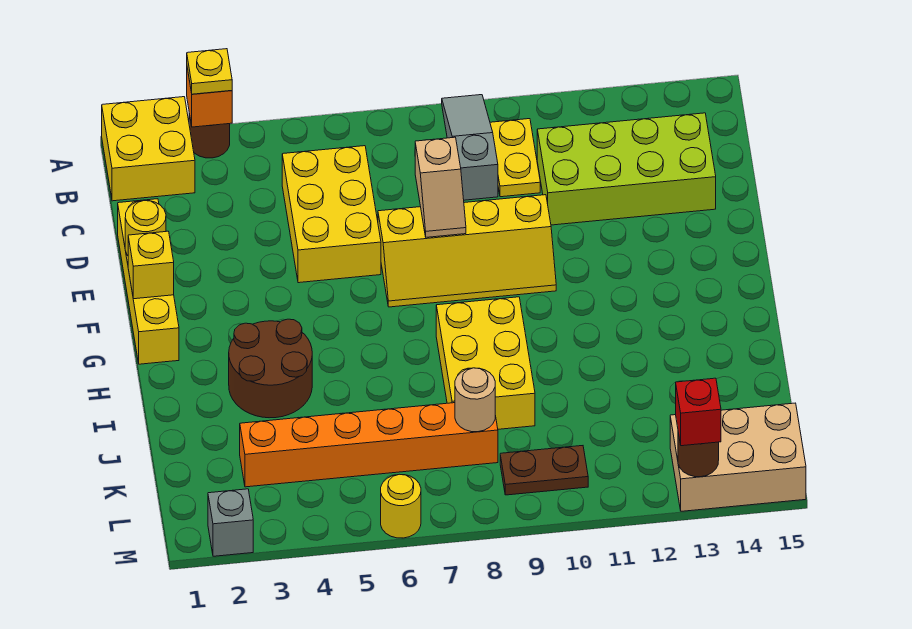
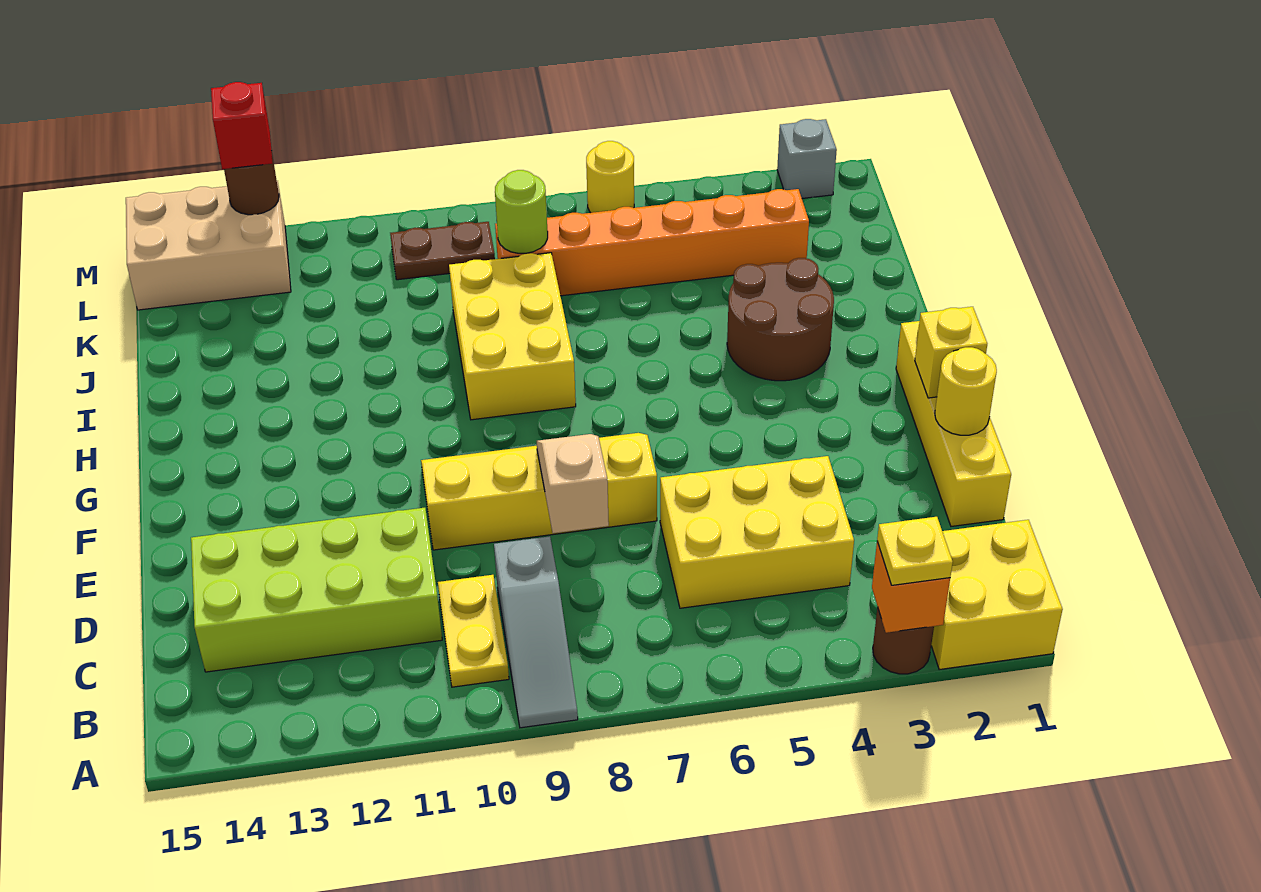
yellow brick C5:E6 level 1 -> yellow brick C4:D6 level 1
tan round brick K8 level 2 -> lime round brick K8 level 2

